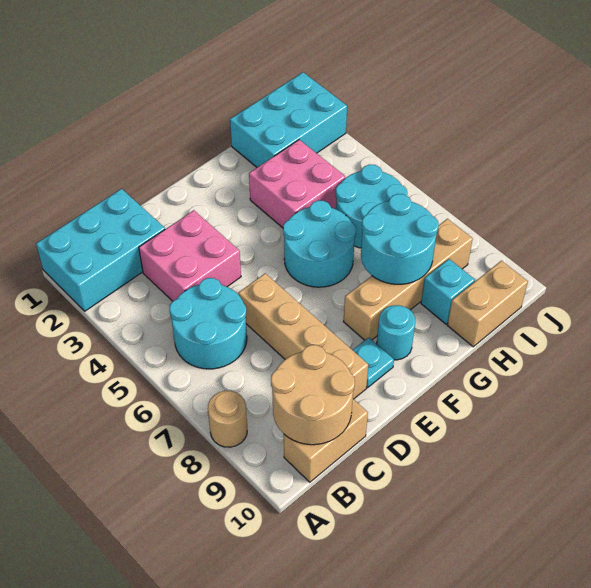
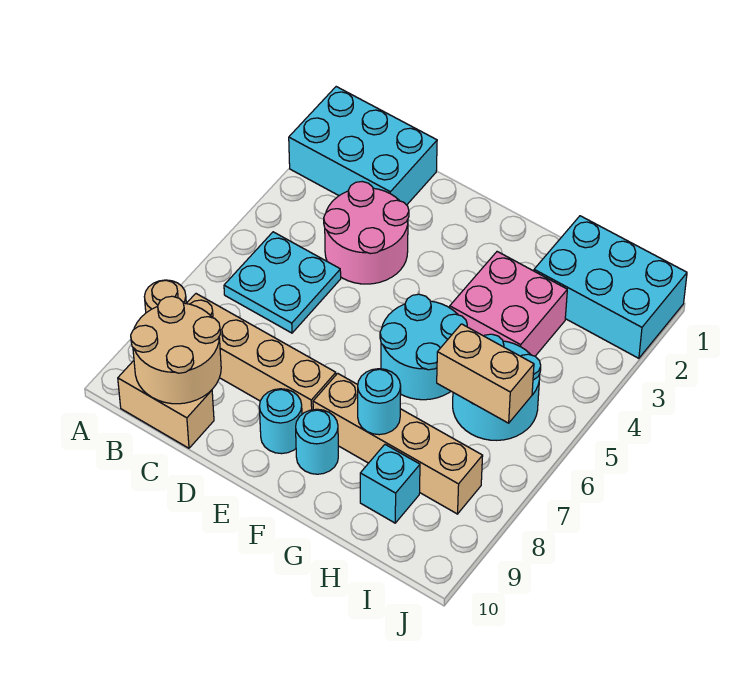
cyan round brick B5:C6 level 1 -> cyan plate B5:C6 level 1
pink brick C3:D4 level 1 -> pink round brick C3:D4 level 1
tan brick D6:D9 level 1 -> tan brick B8:E8 level 1
cyan plate E9 level 1 -> cyan round brick E9 level 1
cyan round brick G7:H8 level 2 -> cyan round brick G8 level 2
tan brick H10:I10 level 1 -> tan brick H6:I6 level 2

